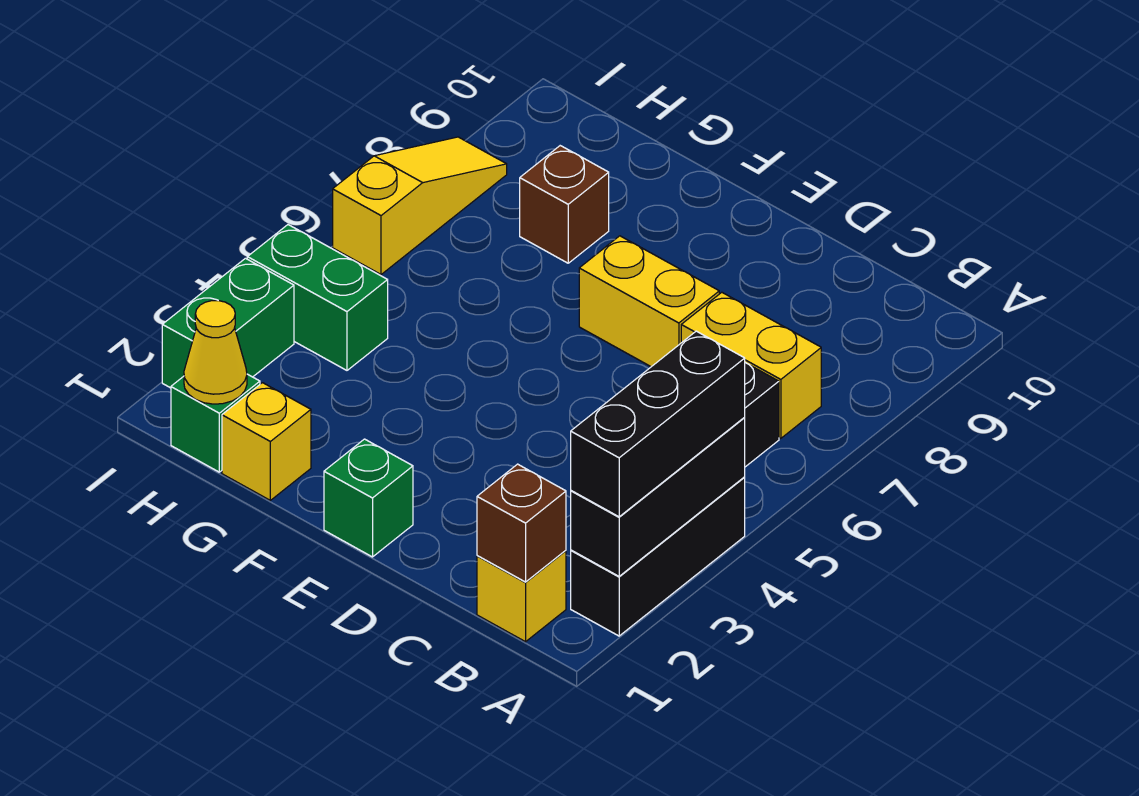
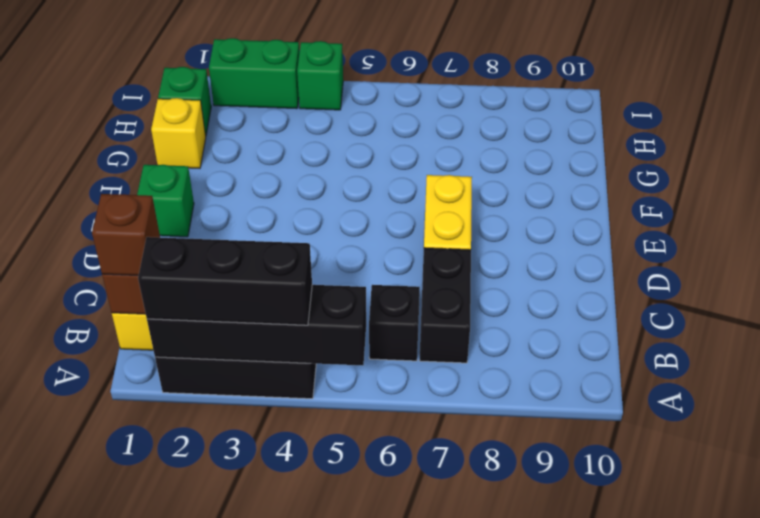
black brick A2:A4 level 2 -> black brick A2:A5 level 2
yellow brick B7:C7 level 1 -> black brick B7:C7 level 1
brown brick G8 level 1 -> brown brick B1 level 3
yellow cone H1 level 2 -> none
green brick H4:I4 level 1 -> green brick I4 level 1
yellow slope I6:I8 level 1 top 6 -> none

